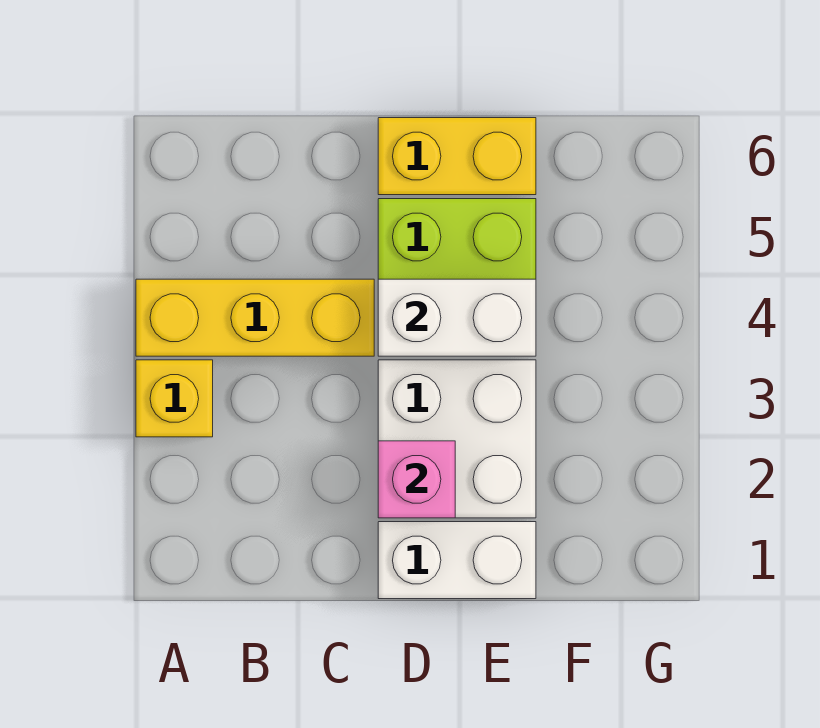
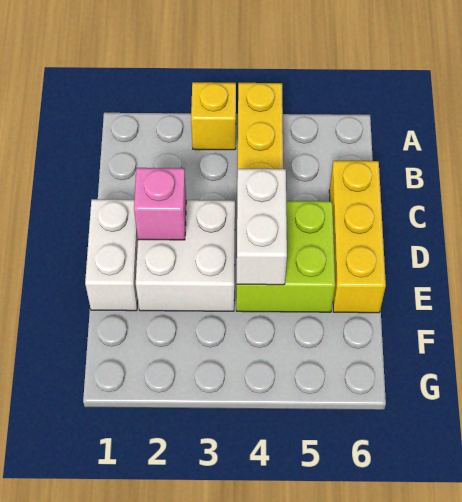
yellow brick D6:E6 level 1 -> yellow brick C6:E6 level 1

